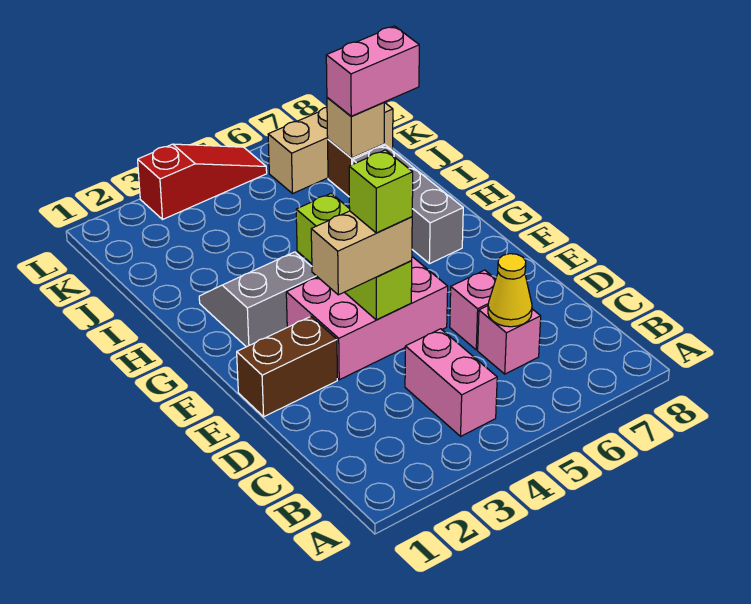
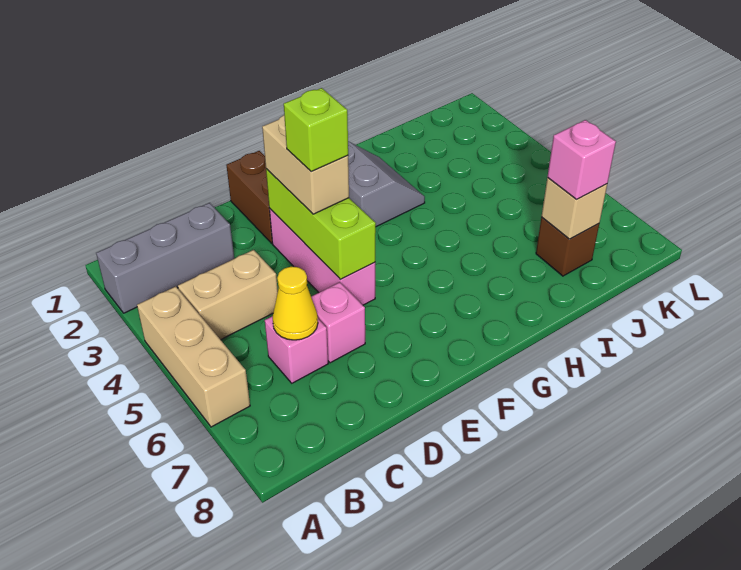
pink brick B4:C4 level 1 -> tan brick B4:C4 level 1
pink brick E3:F5 level 1 -> pink brick E3:E5 level 1
lime brick E4:G4 level 2 -> lime brick E3:E5 level 2
grey brick G7:I7 level 1 -> grey brick A2:C2 level 1
pink brick J7:J8 level 3 -> pink brick J7 level 3
tan brick K6:K8 level 1 -> tan brick A4:A6 level 1
red slope L3:L5 level 1 top 3 -> none

